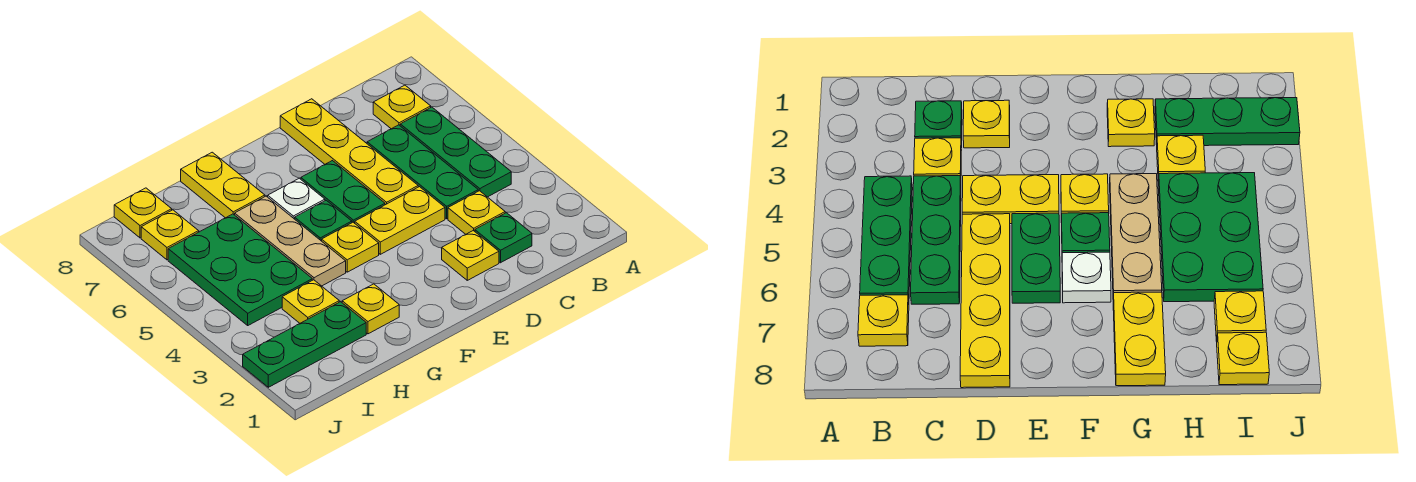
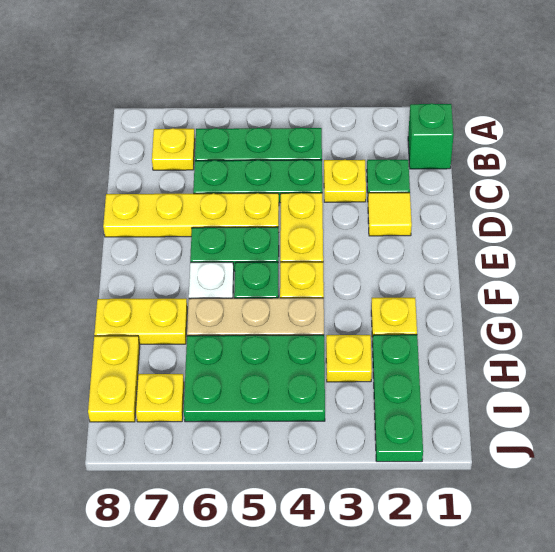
none -> green brick B1 level 1
yellow plate D2 level 1 -> yellow tile D2 level 1
yellow plate I8 level 1 -> yellow plate H8:I8 level 1

